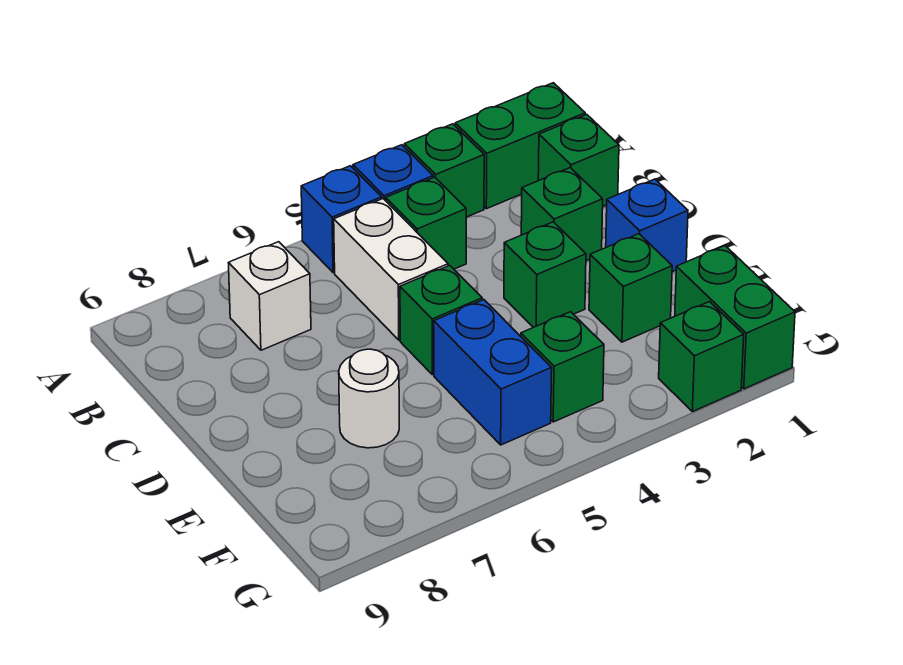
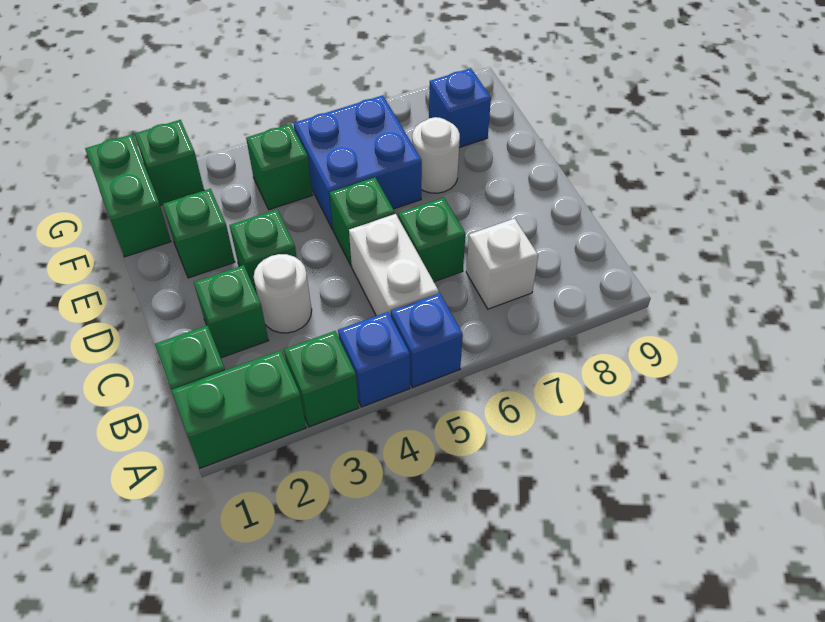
green brick B4 level 1 -> green brick C6 level 1
none -> white round brick C3 level 1
blue brick D1 level 1 -> blue brick F8 level 1
blue brick E5:F5 level 1 -> blue brick E5:F6 level 1

